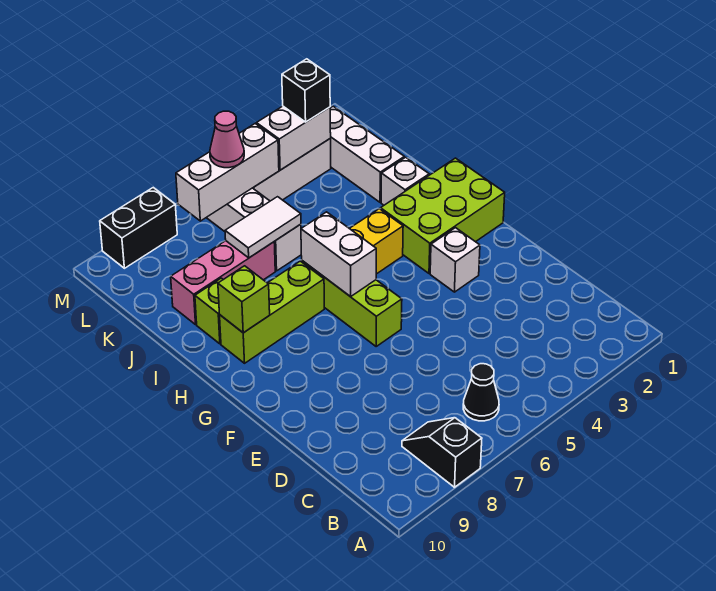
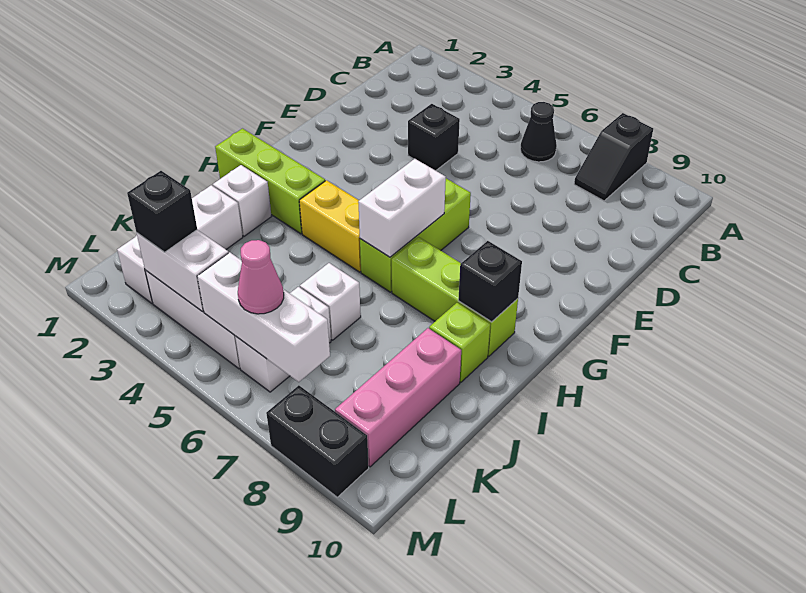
none -> black brick D4 level 1
white brick F3 level 1 -> none
lime brick G1:H3 level 1 -> lime brick H1:H3 level 1
lime brick H9 level 2 -> black brick H9 level 2
white tile J6:J7 level 2 -> none
pink brick J7:J9 level 1 -> pink brick J9:L9 level 1

